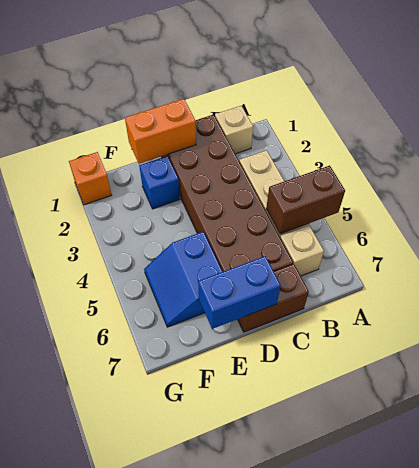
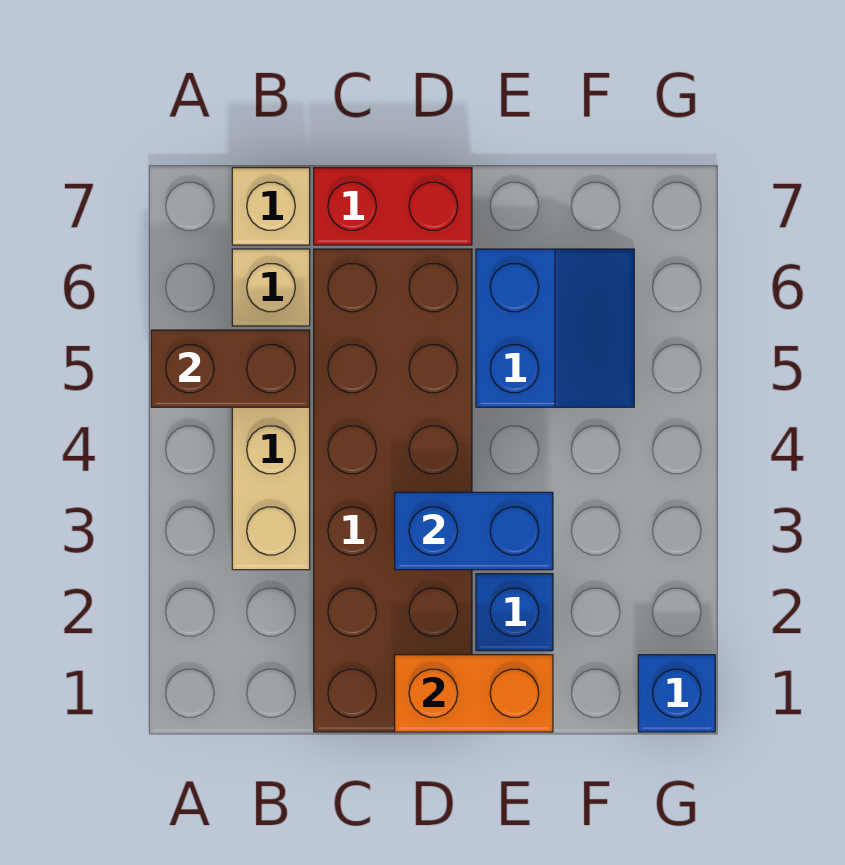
tan brick B1 level 1 -> tan brick B7 level 1
brown brick C7:D7 level 1 -> red brick C7:D7 level 1
blue brick D7:E7 level 2 -> blue brick D3:E3 level 2
orange brick G1 level 1 -> blue brick G1 level 1

